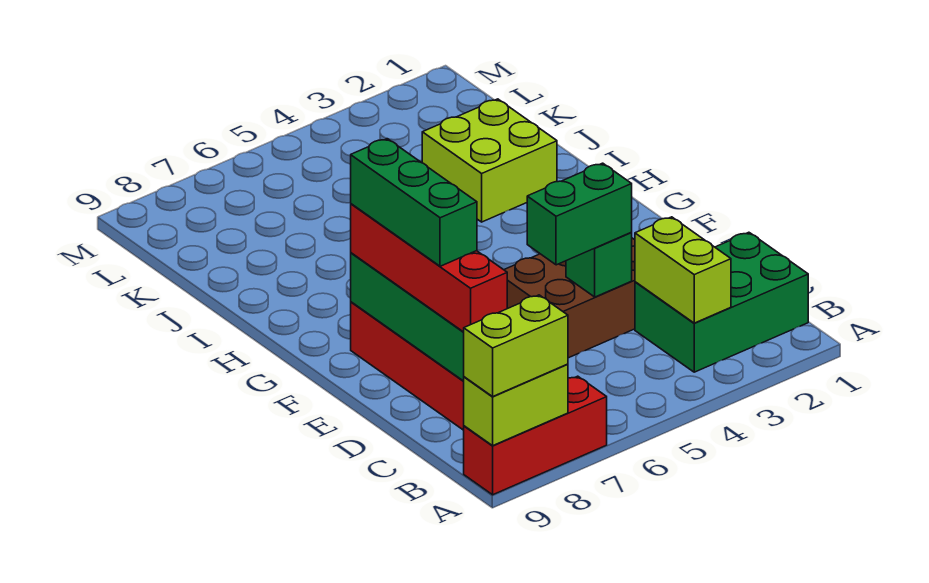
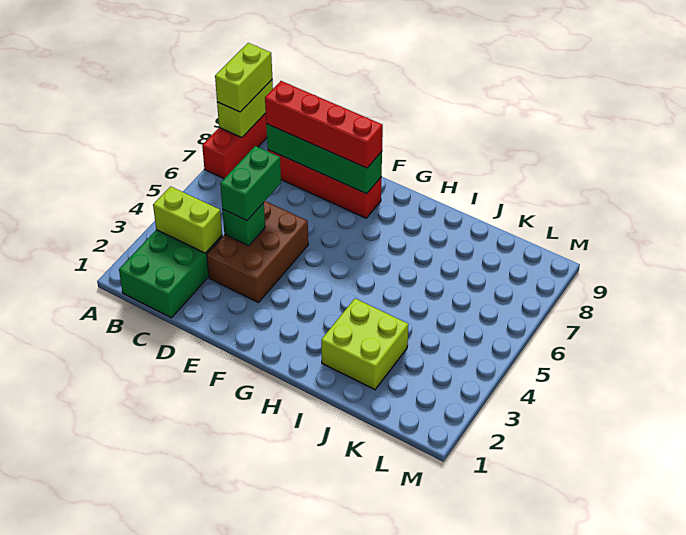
green brick D8:F8 level 4 -> none

